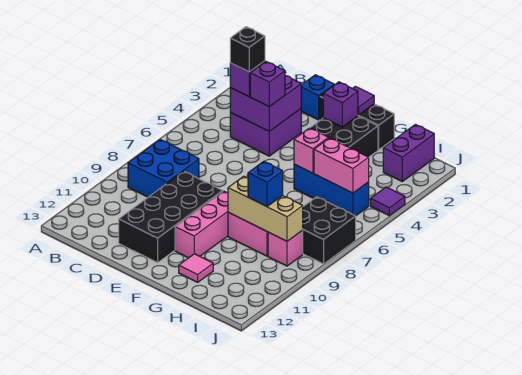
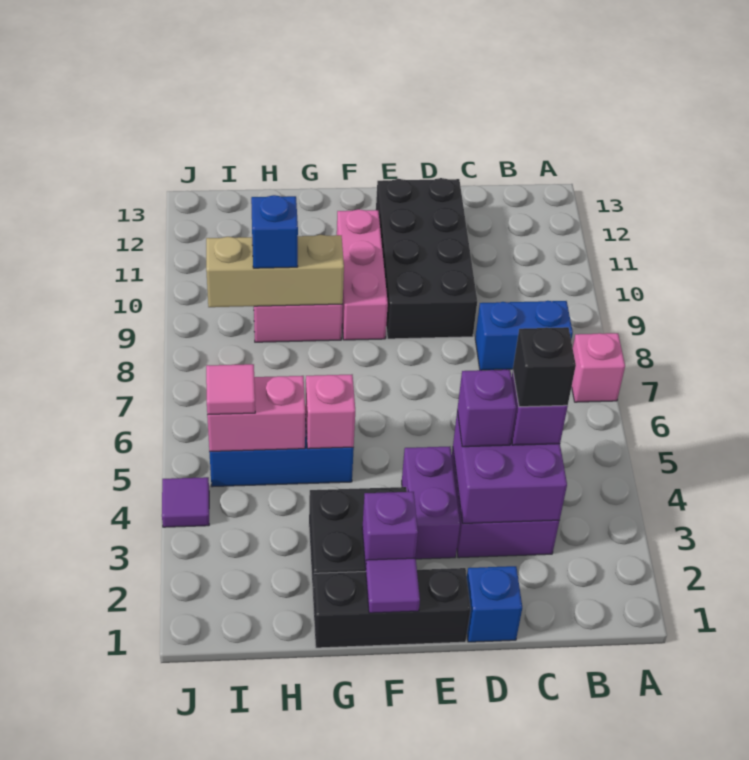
blue brick B8:C9 level 1 -> blue brick B8:C8 level 1
pink tile G12 level 1 -> pink tile I5 level 3
purple brick I1:I2 level 1 -> purple brick E3:E4 level 1
black brick I7:J8 level 1 -> none
pink brick I9 level 1 -> pink brick A7 level 1

